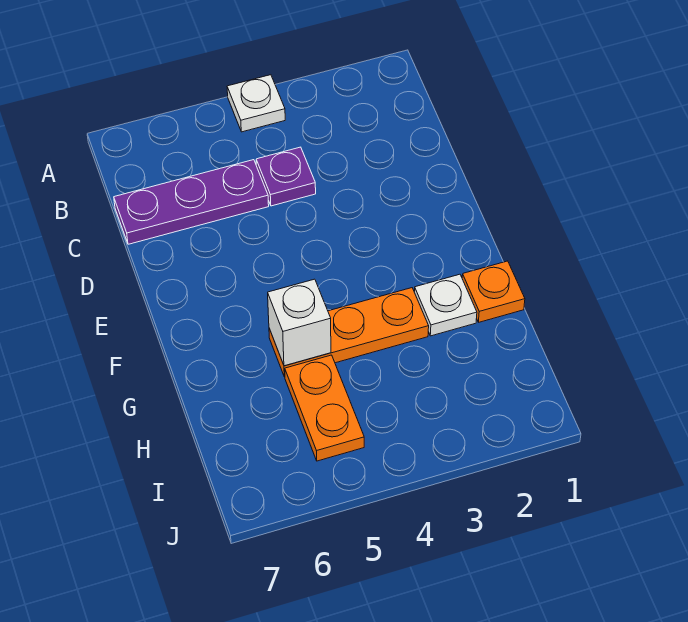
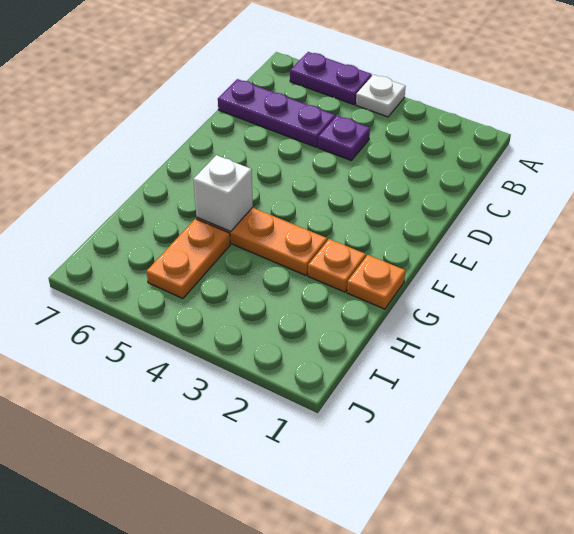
none -> purple plate A5:A6 level 1
white plate G2 level 1 -> orange plate G2 level 1

